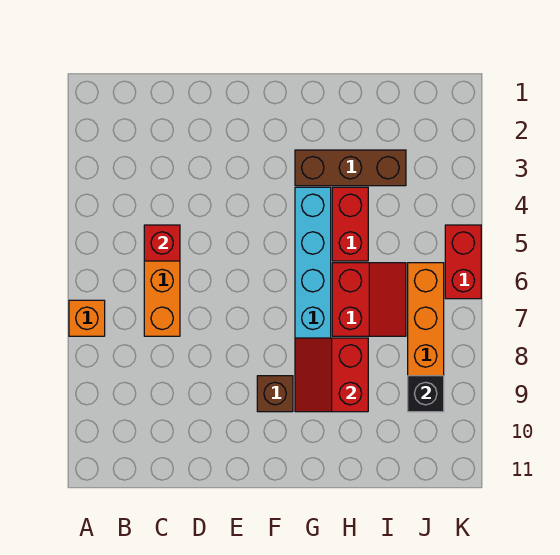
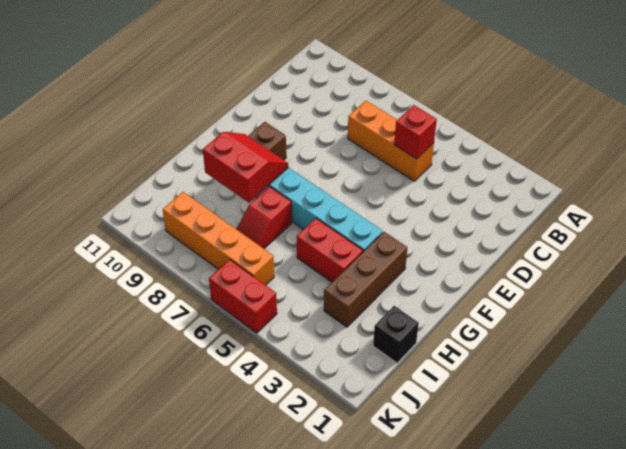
orange brick A7 level 1 -> none
red slope H6:I7 level 1 top H -> red slope H7:I7 level 1 top H
black brick J9 level 2 -> black brick I1 level 1

